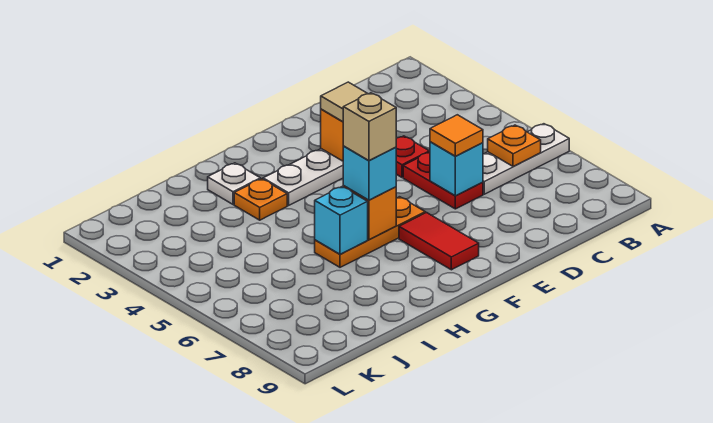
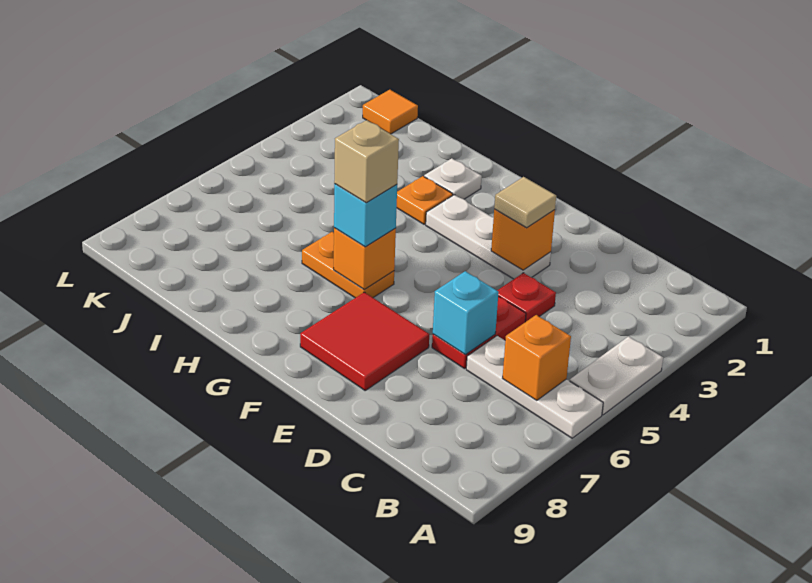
none -> white plate A4:A5 level 1
orange plate B6 level 2 -> orange brick B6 level 2
orange tile D6 level 3 -> orange tile K1 level 1
orange plate F6:H6 level 1 -> orange plate G6:H6 level 1
red tile F7:F8 level 1 -> red tile E7:F8 level 1
cyan brick H6 level 2 -> none

